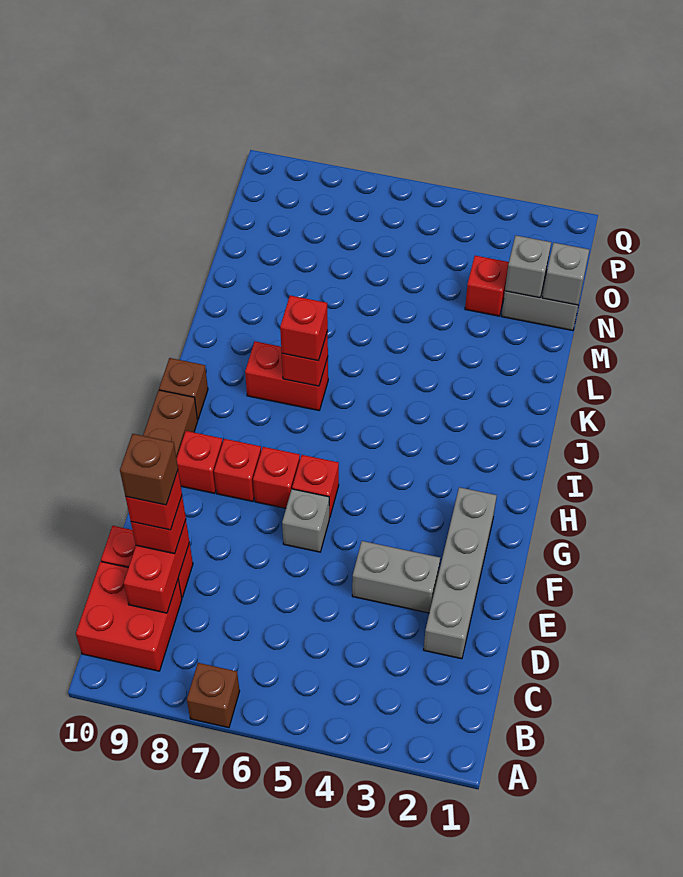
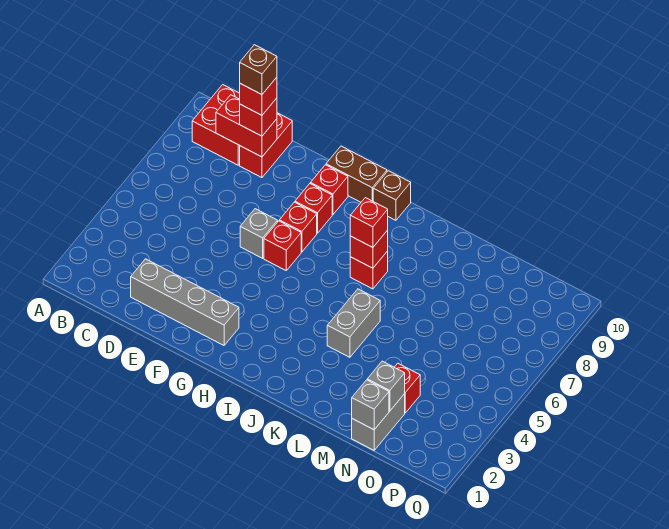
brown brick A7 level 1 -> none
grey brick E3:E4 level 1 -> grey brick K4:K5 level 1
red brick J7:J8 level 1 -> red brick J7 level 1

